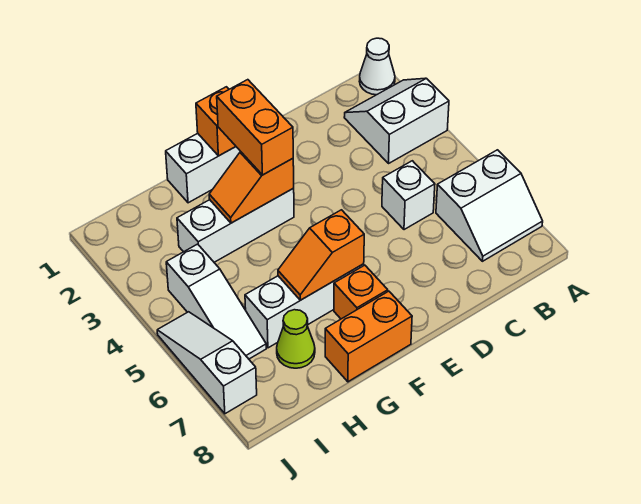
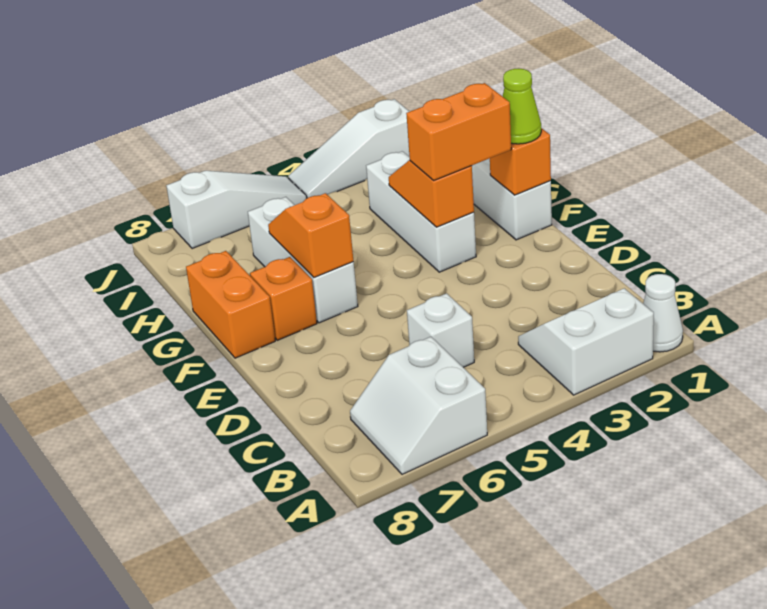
white slope A2:B3 level 1 top 3 -> white slope A2:B3 level 1 top A
lime cone H7 level 1 -> lime cone F1 level 3
white slope I4:I6 level 1 top 4 -> white slope J2:J4 level 1 top 2

